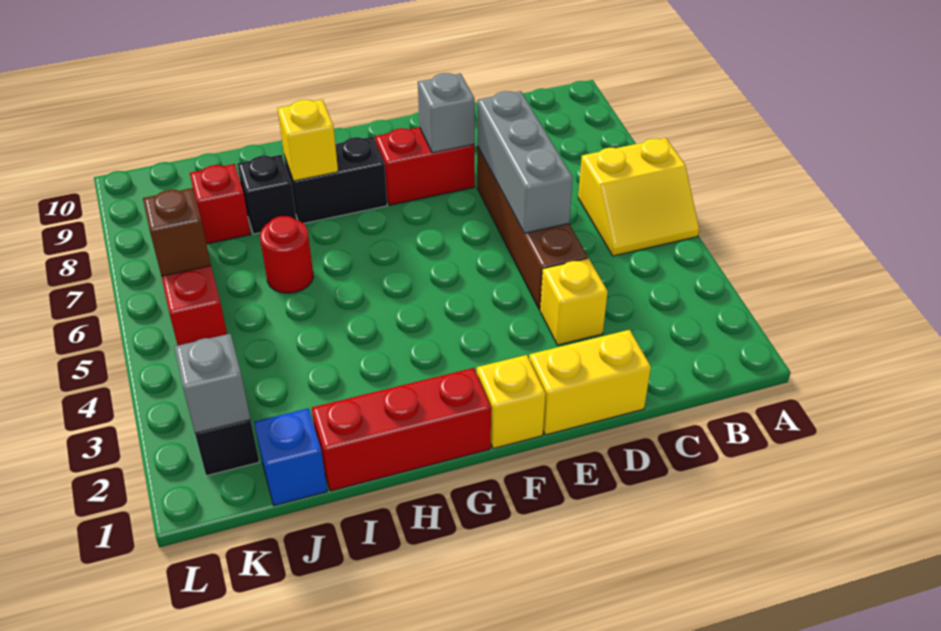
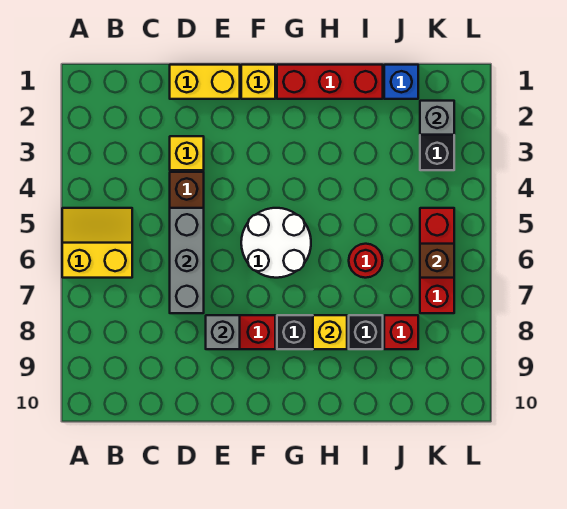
none -> white round brick F5:G6 level 1

